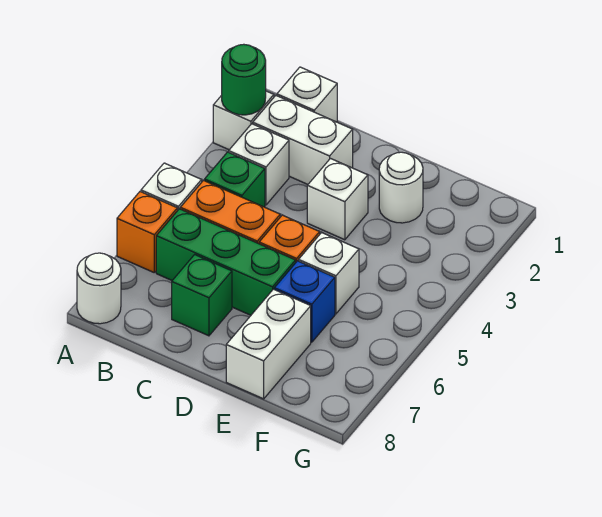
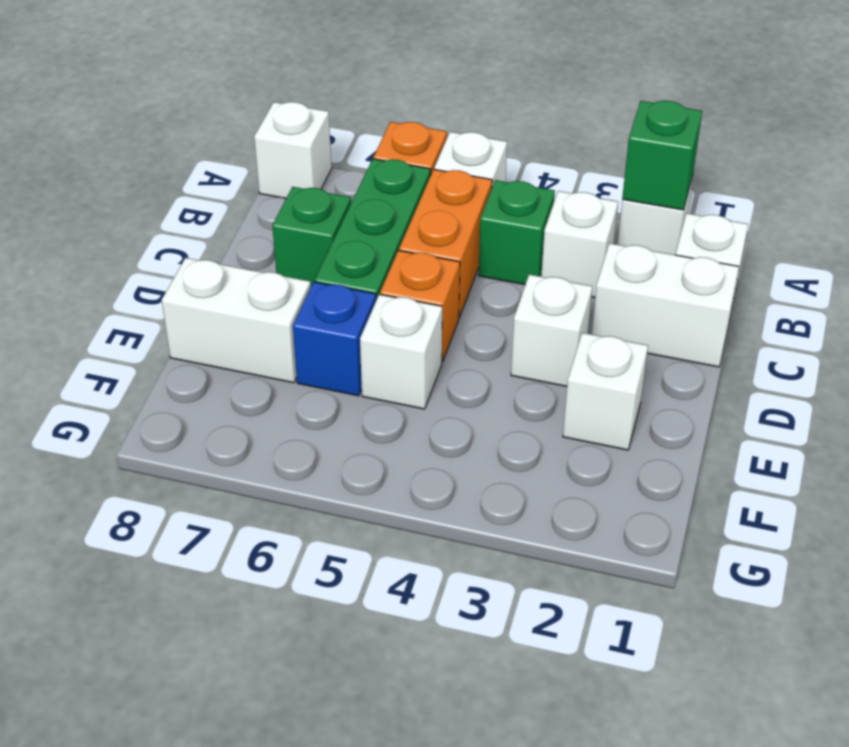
green round brick A2 level 2 -> green brick A2 level 2
white round brick A8 level 1 -> white brick A8 level 1
white brick B2:C2 level 1 -> white brick C1:C2 level 1
white round brick E2 level 1 -> white brick E2 level 1

